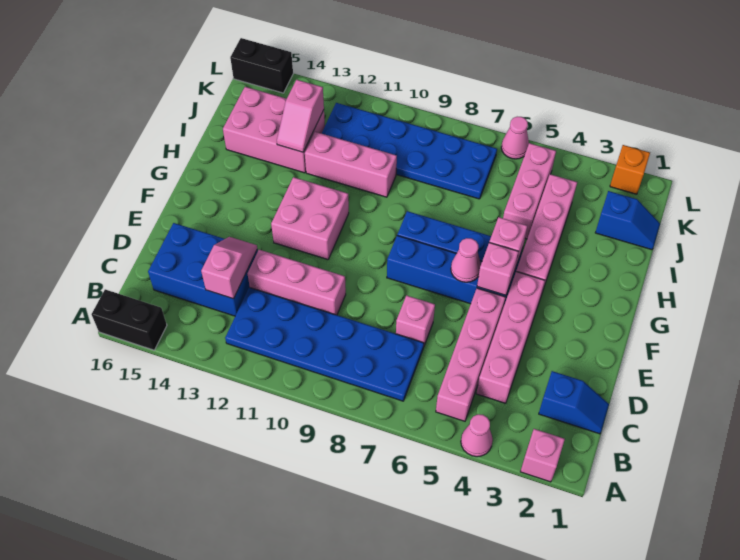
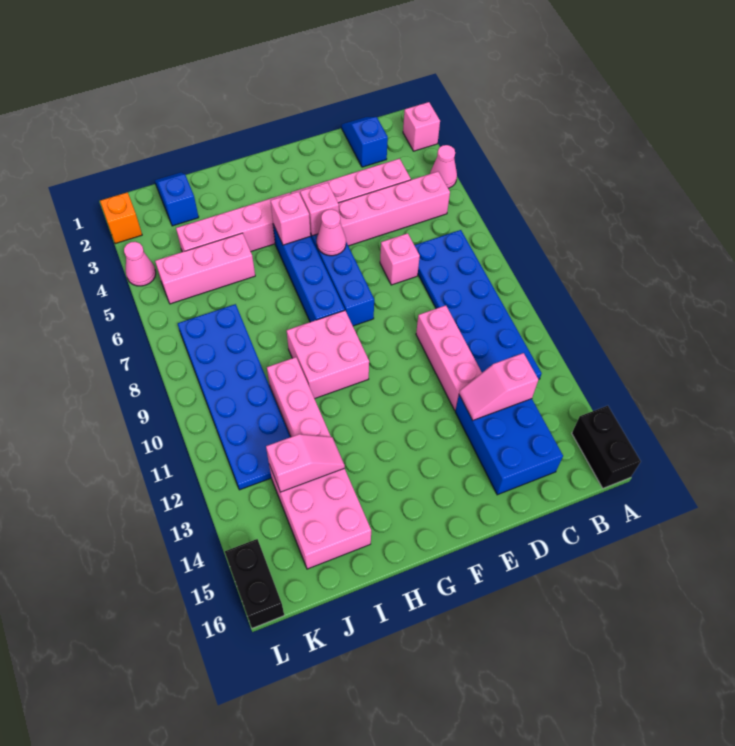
pink brick F11:G12 level 1 -> pink brick G9:H10 level 1
pink cone L6 level 1 -> pink cone L4 level 1

